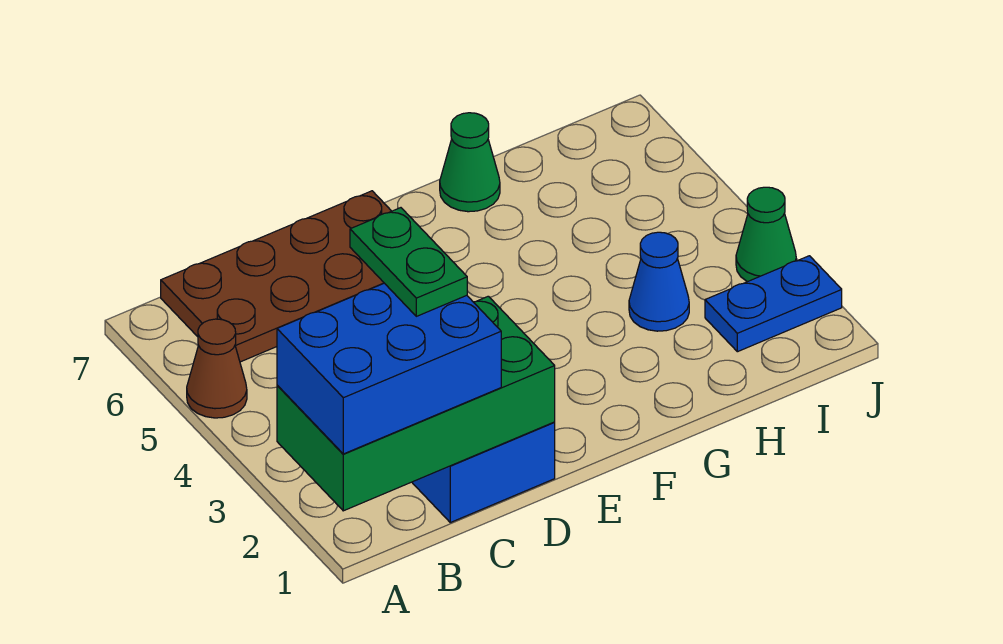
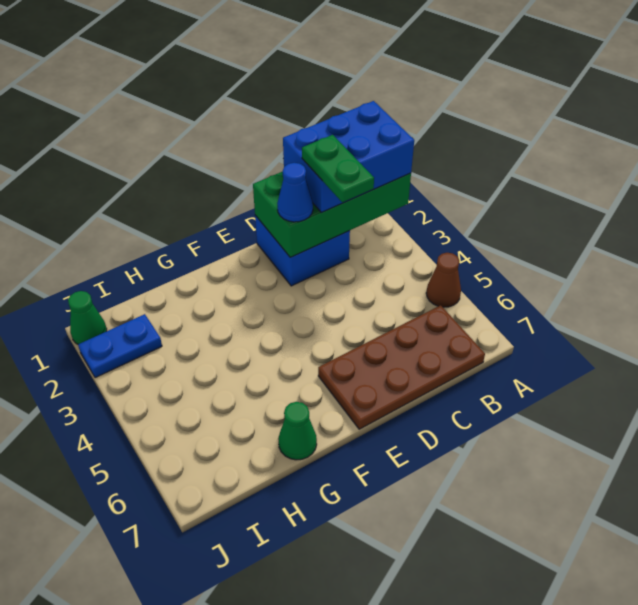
blue cone H3 level 1 -> blue cone D2 level 3
green cone J3 level 1 -> green cone J1 level 1

